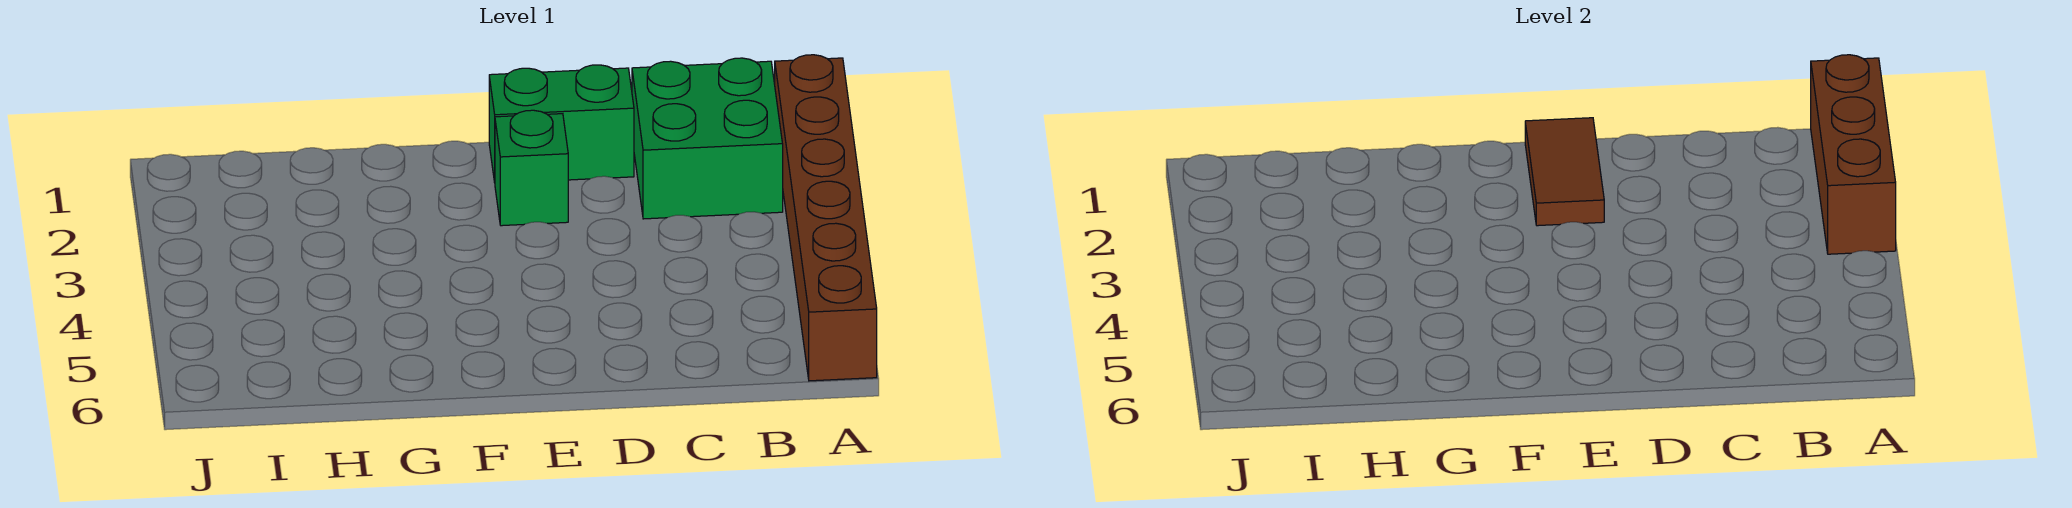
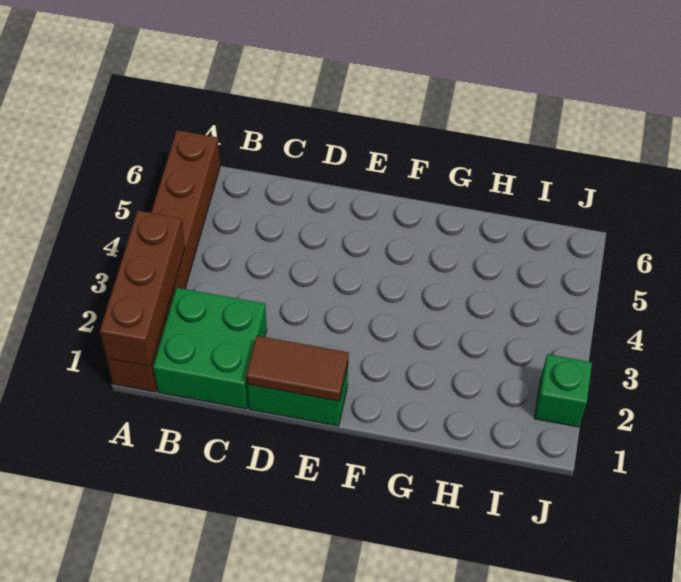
brown tile E1:E2 level 2 -> brown tile D1:E1 level 2
green brick E2 level 1 -> green brick J2 level 1

